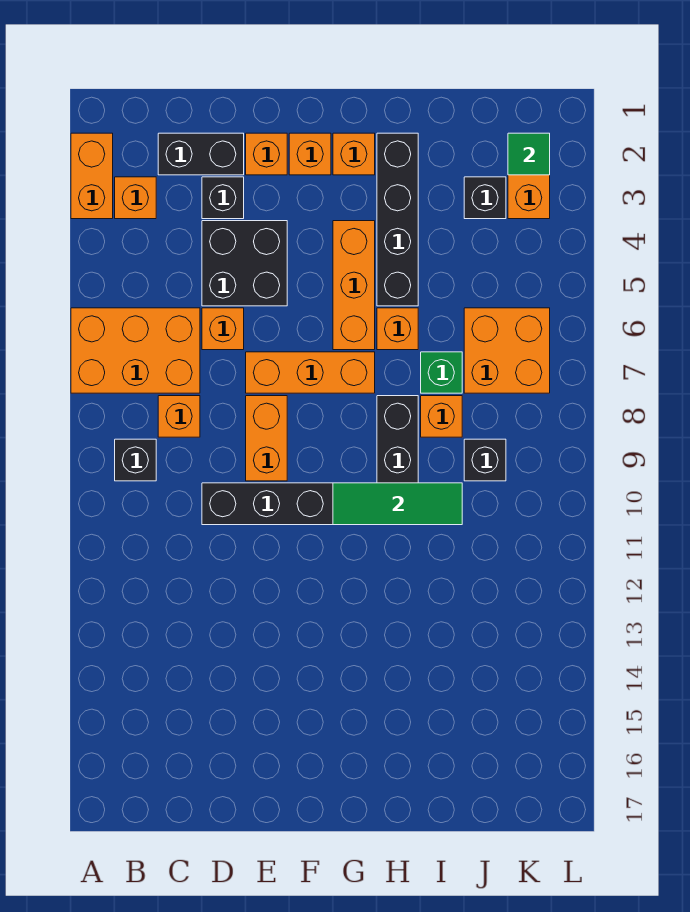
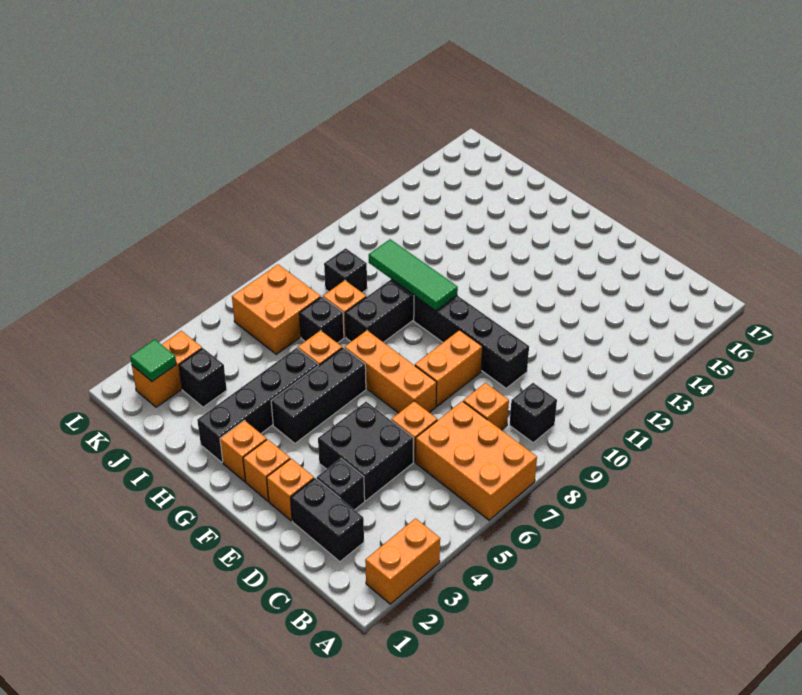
orange brick B3 level 1 -> none
orange brick G4:G6 level 1 -> black brick G4:G6 level 1
green brick I7 level 1 -> black brick I7 level 1

